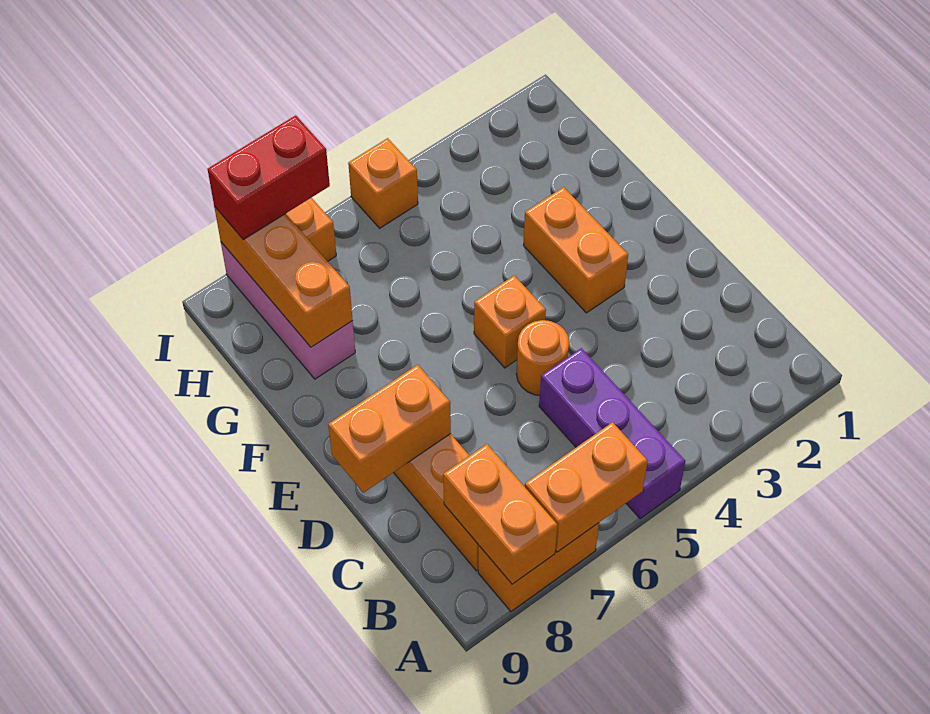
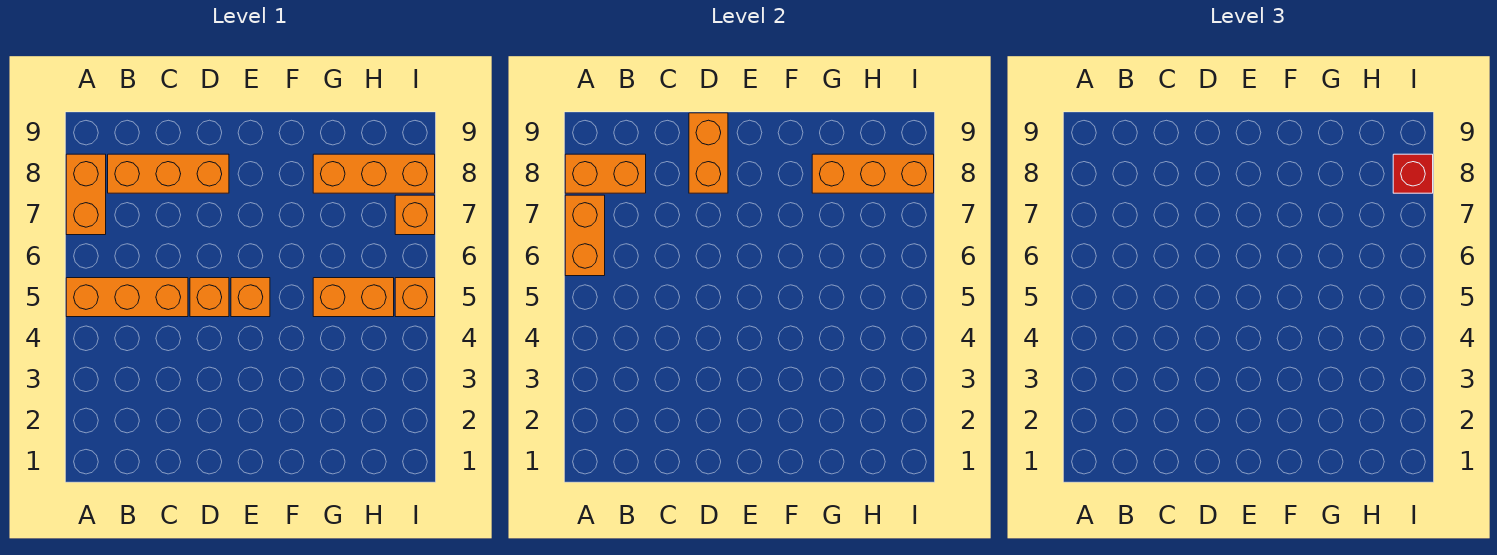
purple brick A5:C5 level 1 -> orange brick A5:C5 level 1
orange round brick D5 level 1 -> orange brick D5 level 1
orange brick E3:F3 level 1 -> orange brick G5:H5 level 1
pink brick G8:I8 level 1 -> orange brick G8:I8 level 1
red brick I7:I8 level 3 -> red brick I8 level 3

